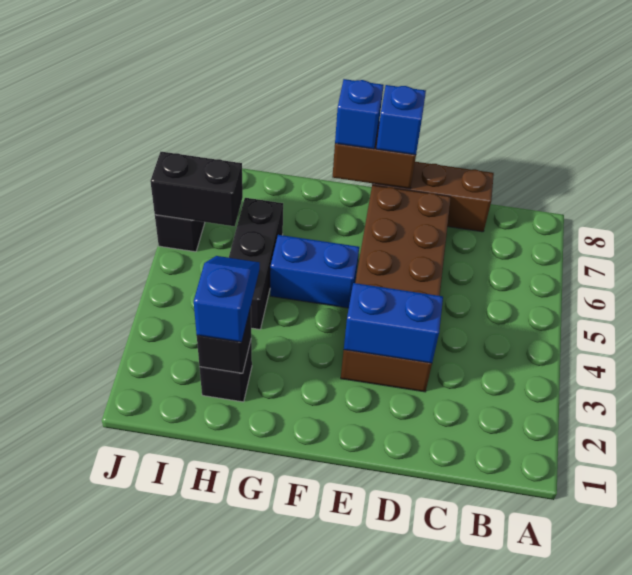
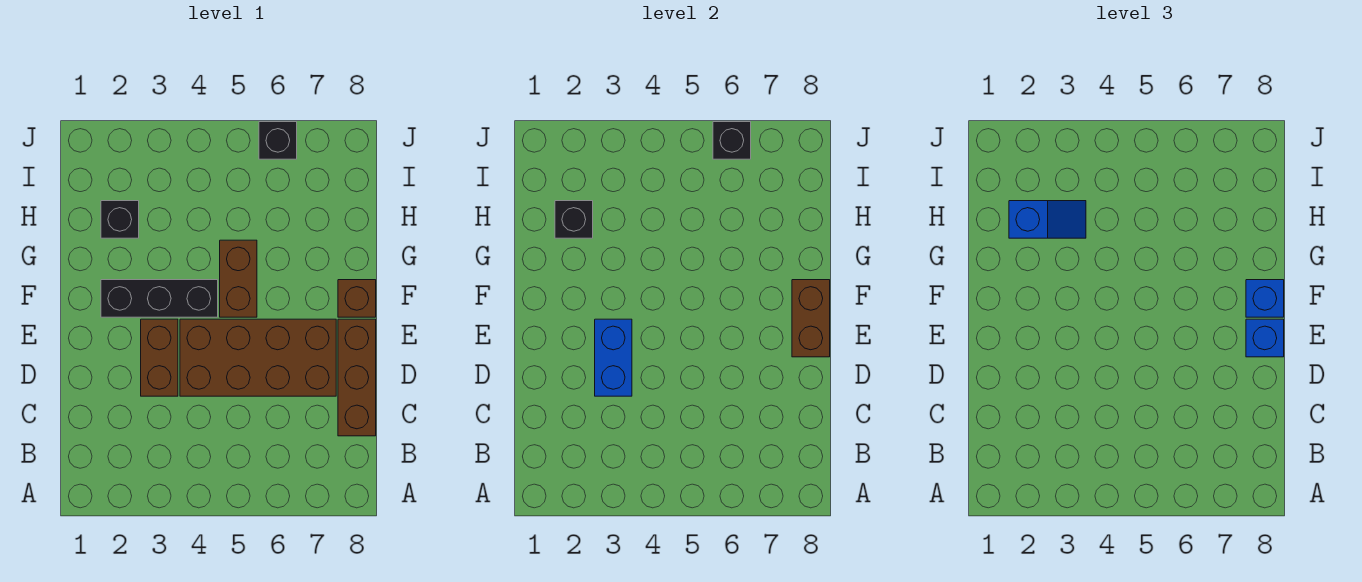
blue brick F5:G5 level 1 -> brown brick F5:G5 level 1
none -> brown brick F8 level 1
black brick H4:H6 level 1 -> black brick F2:F4 level 1
black brick I6:J6 level 2 -> black brick J6 level 2

